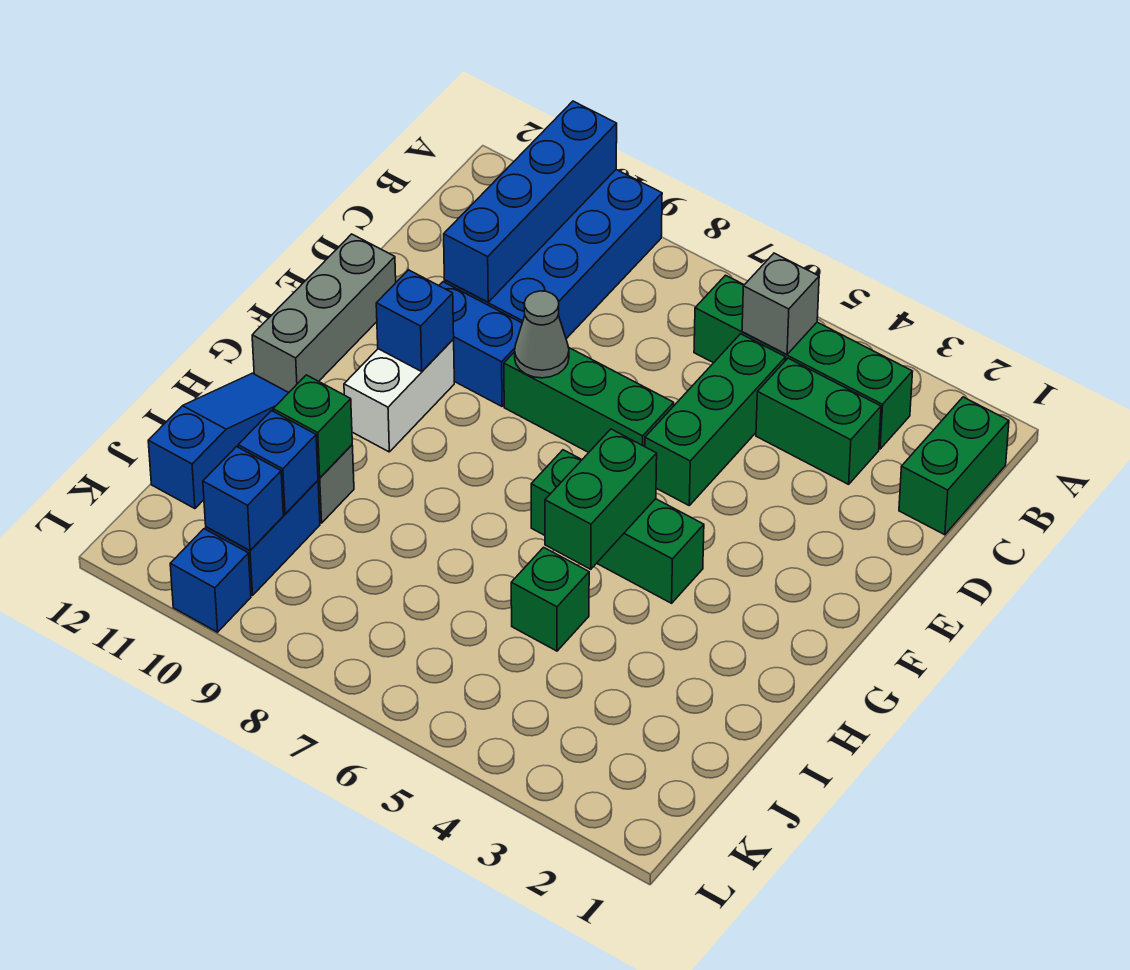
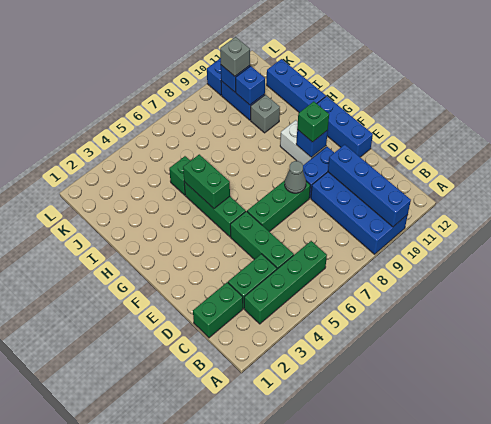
green brick B1:C1 level 1 -> green brick C1:C2 level 1
grey brick B5 level 2 -> grey brick K10 level 3
grey brick E12:G12 level 1 -> blue brick E12:G12 level 1
green brick G4:G6 level 1 -> green brick F5:H5 level 1
blue slope H12:J12 level 1 top J -> blue brick H12:J12 level 1
green brick I10 level 2 -> green brick F10 level 3

